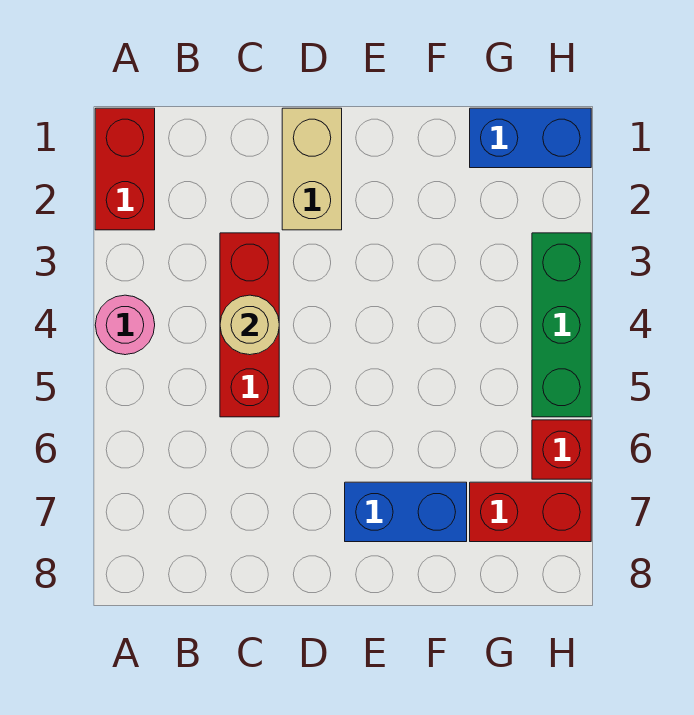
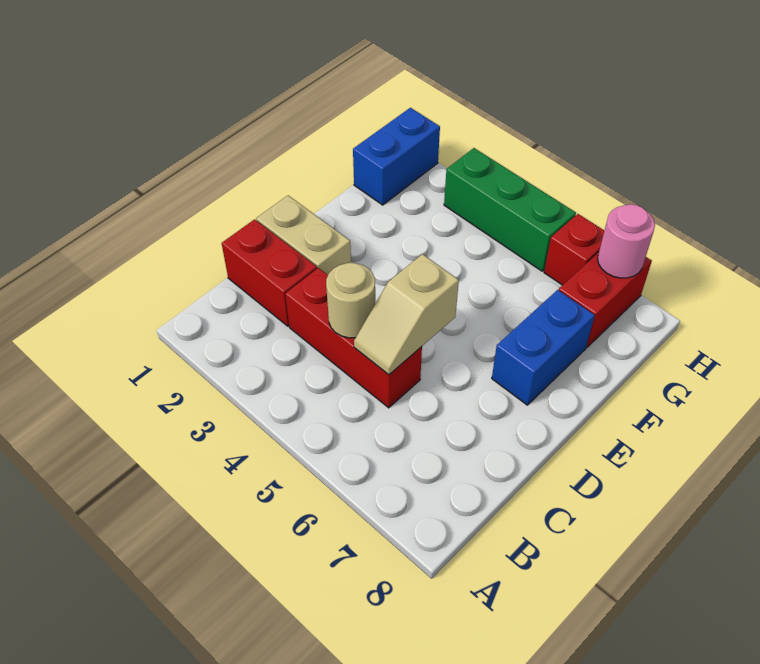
red brick A1:A2 level 1 -> red brick C1:C2 level 1
pink round brick A4 level 1 -> pink round brick H7 level 2
none -> tan slope C5:D5 level 2 top D

